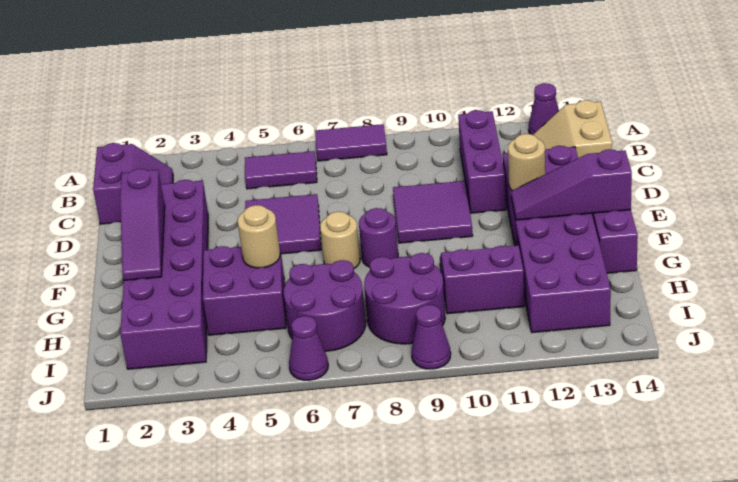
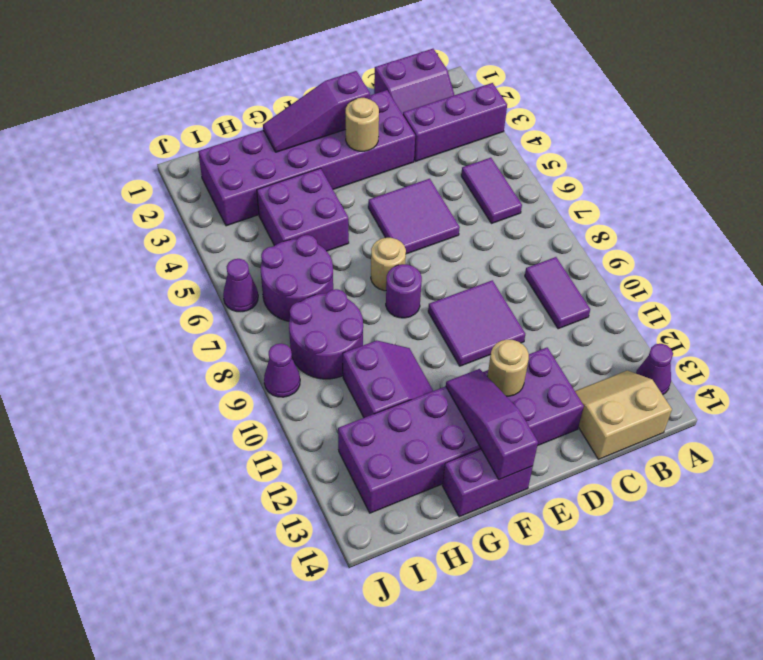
purple tile A7:A8 level 1 -> purple tile B9:B10 level 1
purple brick B11:D11 level 1 -> purple brick A3:C3 level 1
tan round brick G5 level 2 -> tan round brick E3 level 2

